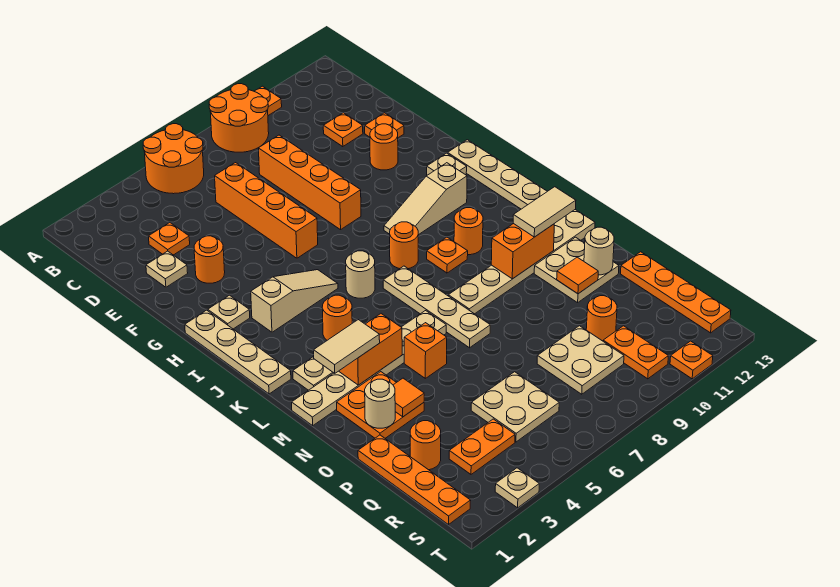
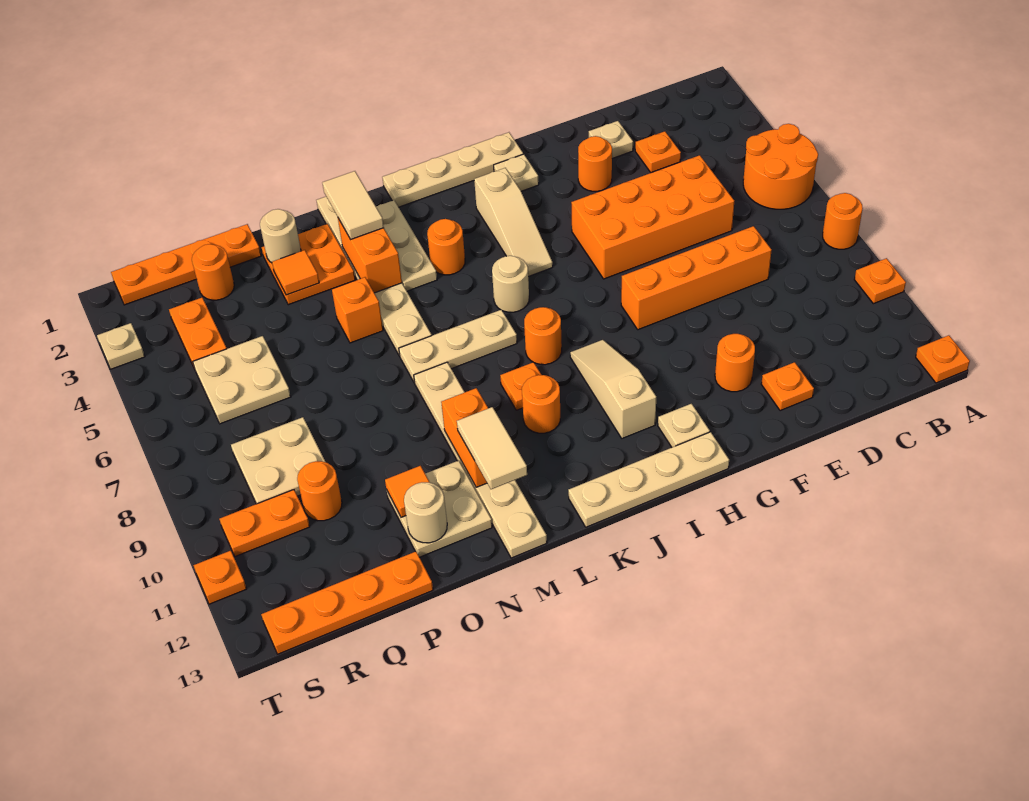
orange round brick A8:B9 level 1 -> orange round brick A8 level 1
orange brick D6:G6 level 1 -> orange brick D5:G6 level 1
orange plate D11 level 1 -> orange plate A13 level 1
tan plate K7:N7 level 1 -> tan plate K7:M7 level 1

